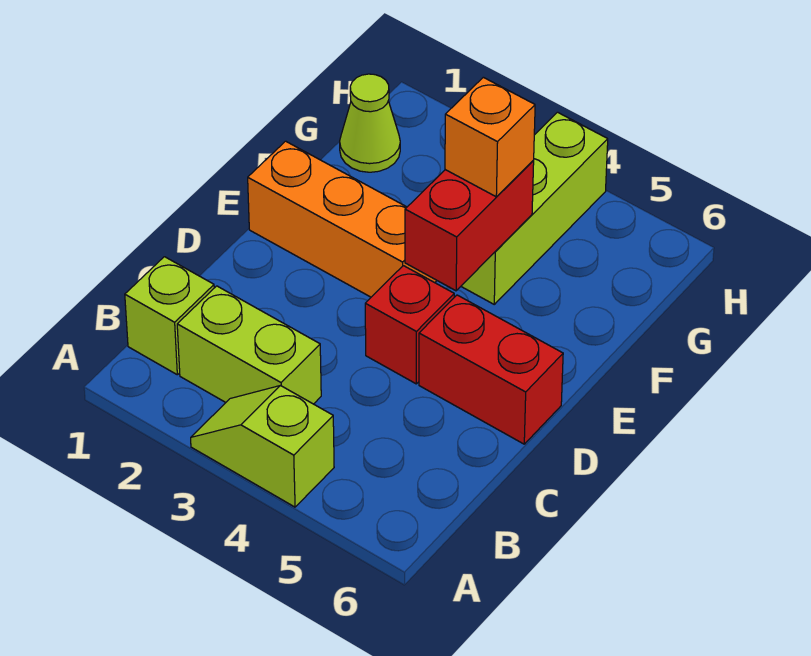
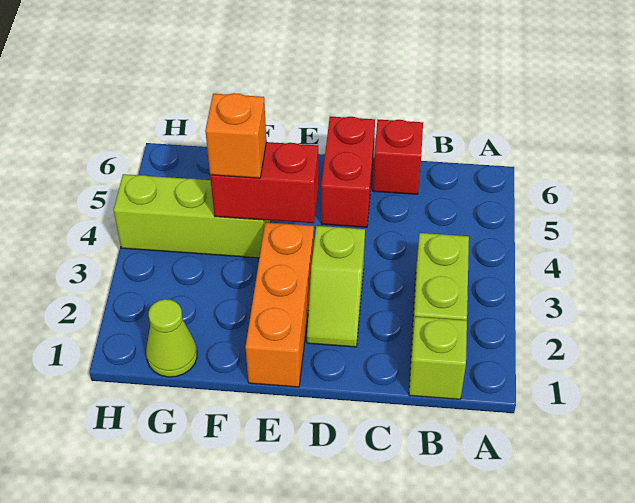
lime slope A3:A4 level 1 top 4 -> lime slope D2:D3 level 1 top 3
red brick D4 level 1 -> red brick C6 level 1

